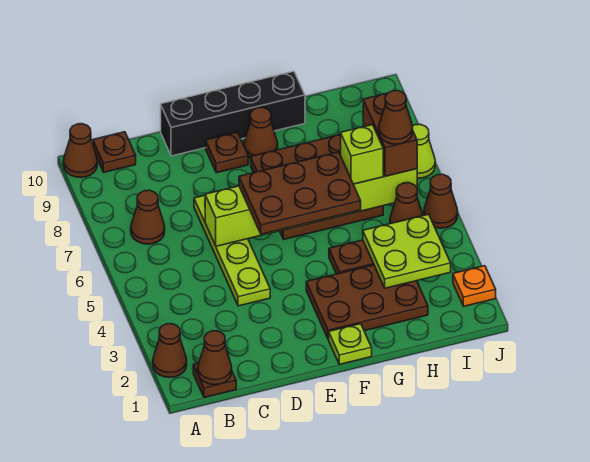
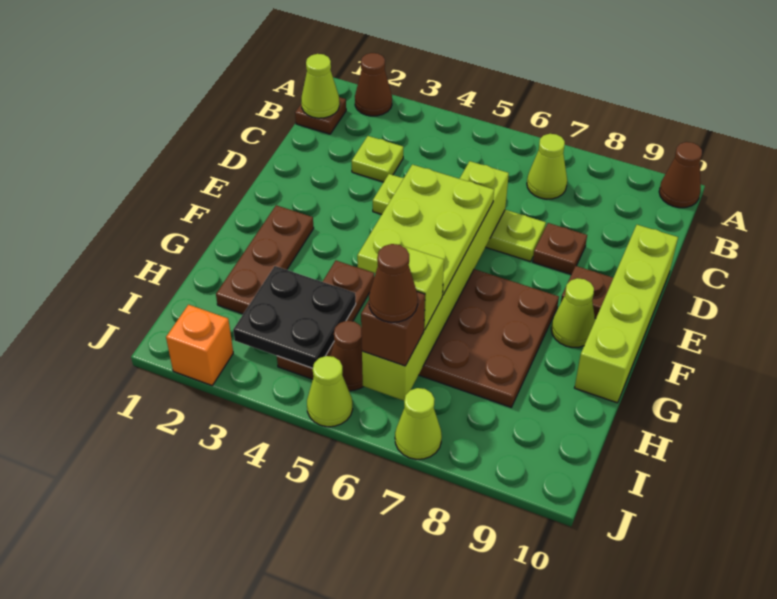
brown cone B1 level 2 -> lime cone B1 level 2
brown cone B7 level 1 -> lime cone B7 level 1
brown plate B10 level 1 -> brown plate D8 level 1
black brick D10:G10 level 1 -> lime brick D10:G10 level 1
brown plate E5:G6 level 3 -> lime plate E5:G6 level 3
lime plate F1 level 1 -> lime plate C3 level 1
brown plate F2:H3 level 1 -> brown plate F2:H2 level 1
brown cone F9 level 1 -> lime cone F9 level 1
lime plate H3:I4 level 2 -> black plate H3:I4 level 2
brown brick I6:I7 level 3 -> brown brick I6 level 3
orange plate J2 level 1 -> orange brick J2 level 1
brown cone J5 level 1 -> lime cone J5 level 1

